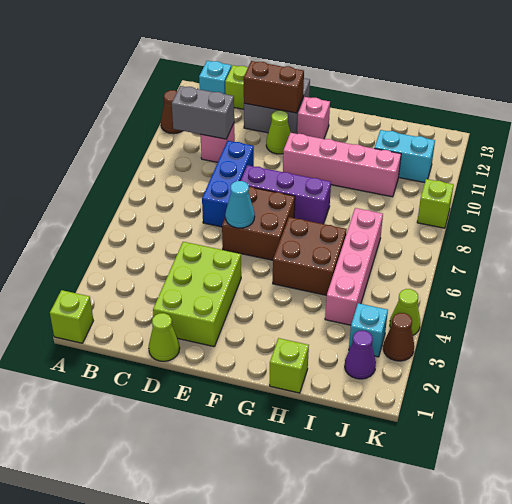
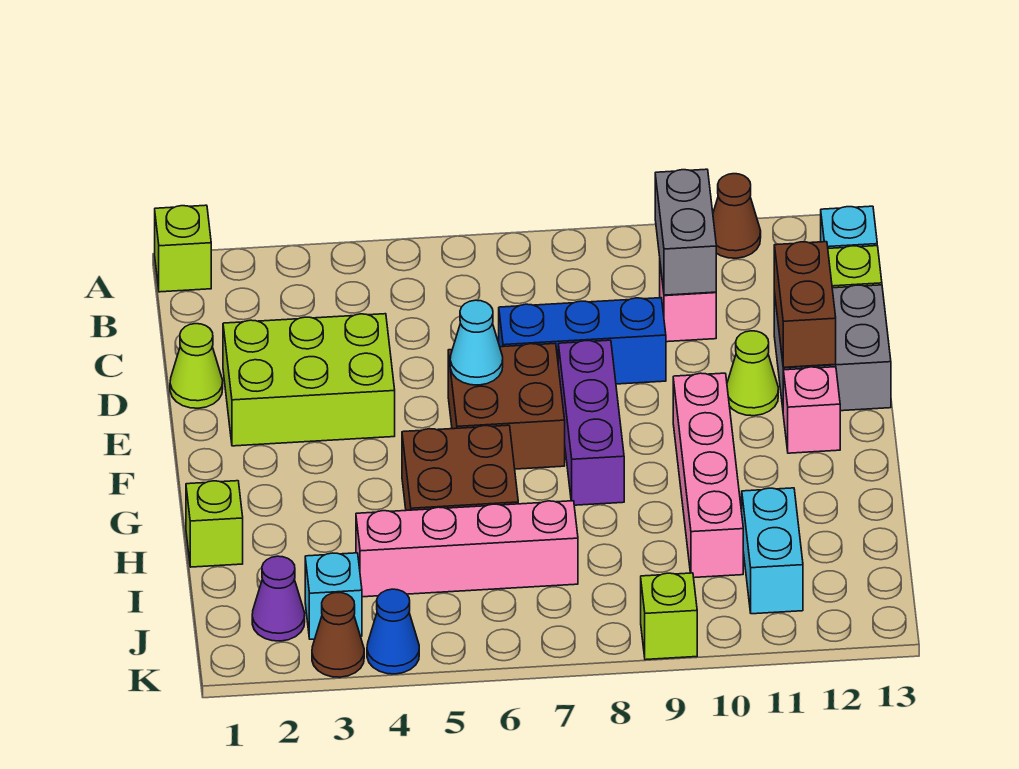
lime cone K4 level 1 -> blue cone K4 level 1

